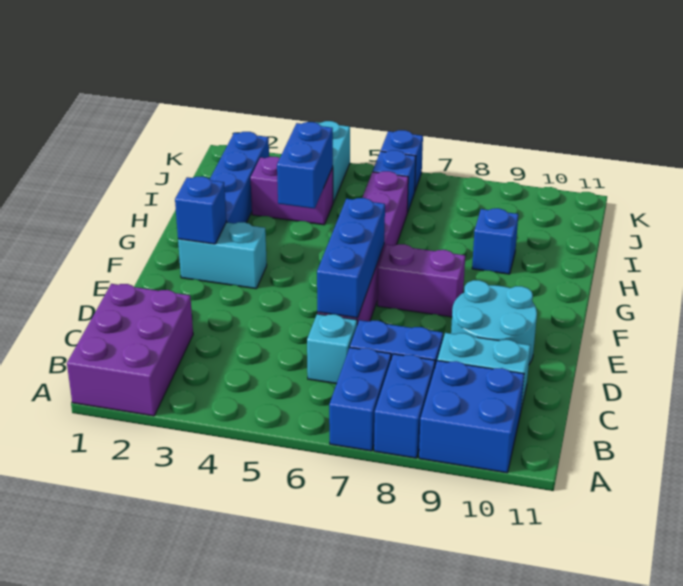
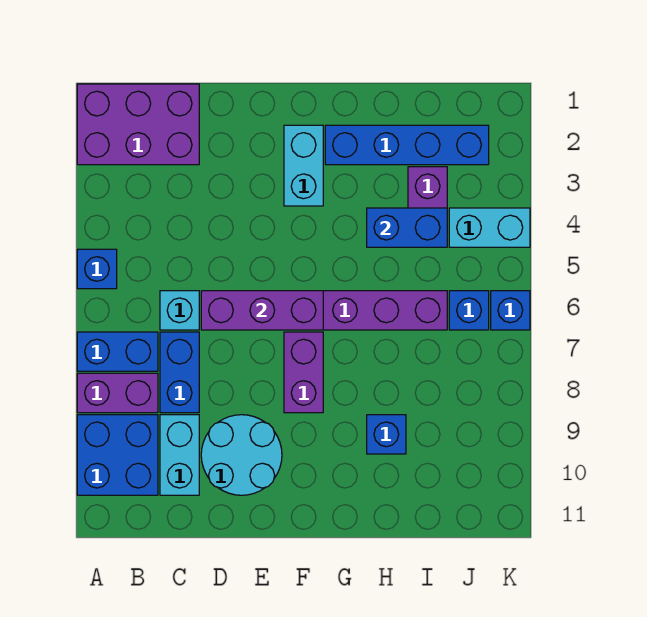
blue brick A8:B8 level 1 -> purple brick A8:B8 level 1
blue brick D6:F6 level 2 -> purple brick D6:F6 level 2
blue brick F2 level 2 -> blue brick A5 level 1

